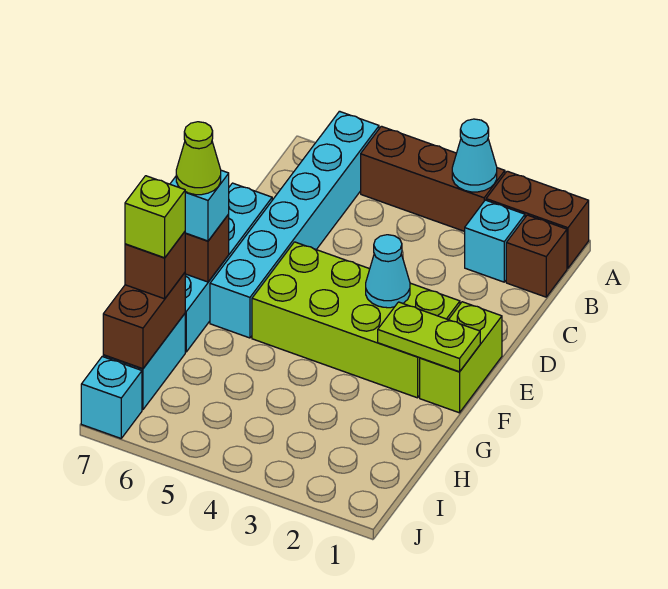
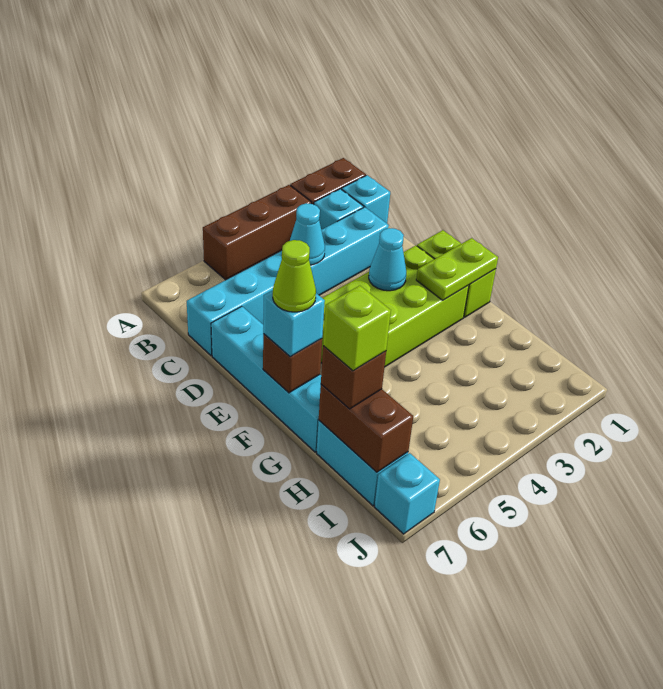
cyan cone A3 level 2 -> cyan cone C4 level 2
cyan brick A6:F6 level 1 -> cyan brick C2:C7 level 1
brown brick B1 level 1 -> cyan brick B1 level 1

